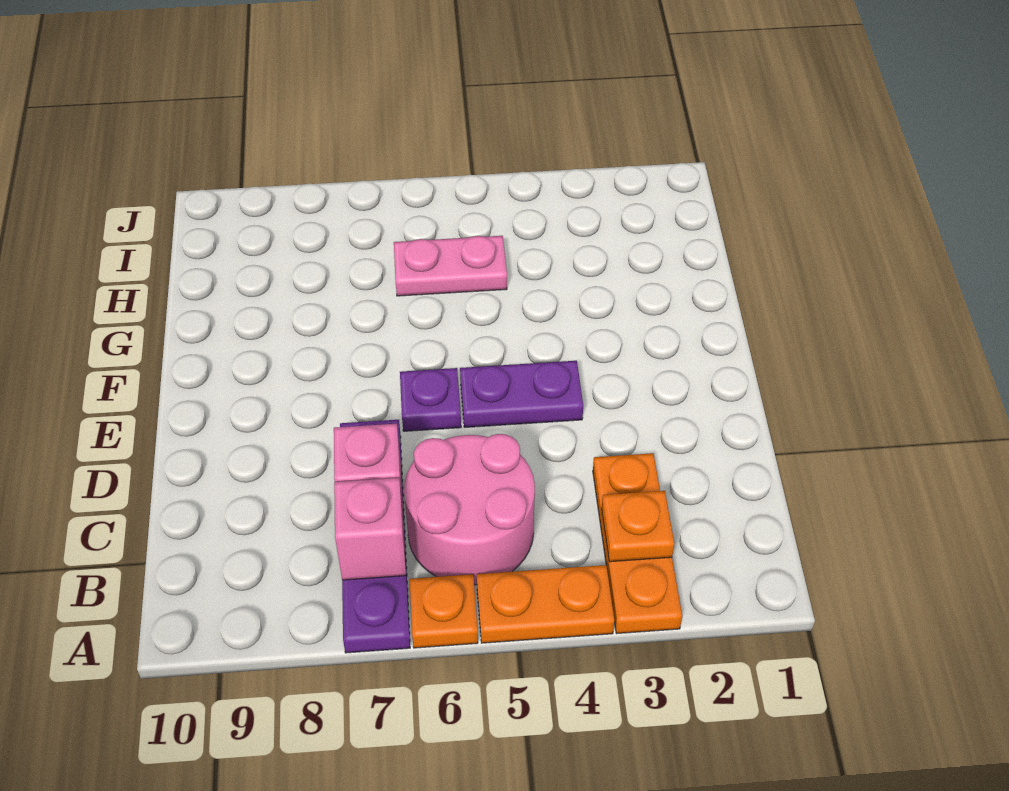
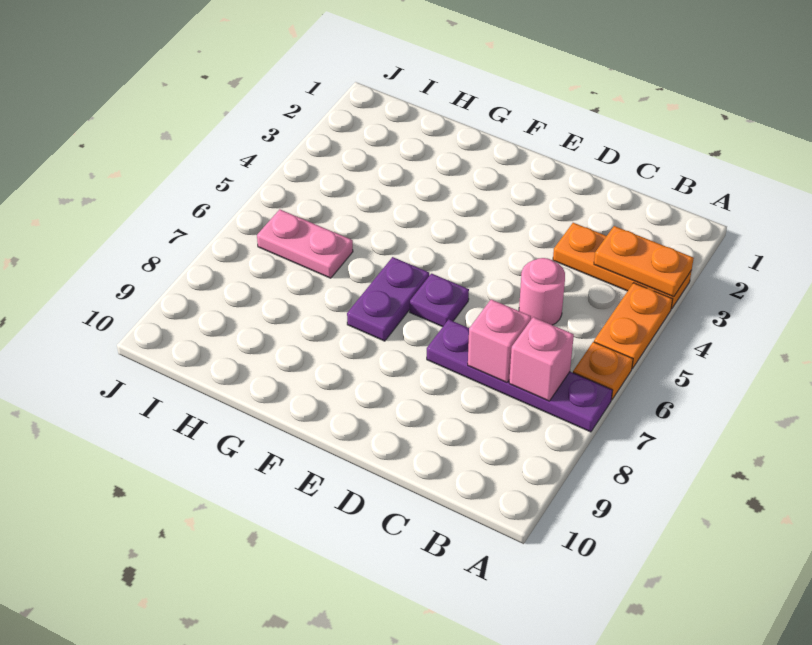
orange plate B3 level 2 -> orange plate A3:B3 level 2
pink round brick B5:C6 level 1 -> pink round brick C5 level 1
purple plate E4:E5 level 1 -> purple plate F6:F7 level 1
pink plate H5:H6 level 1 -> pink plate H6:I6 level 1

